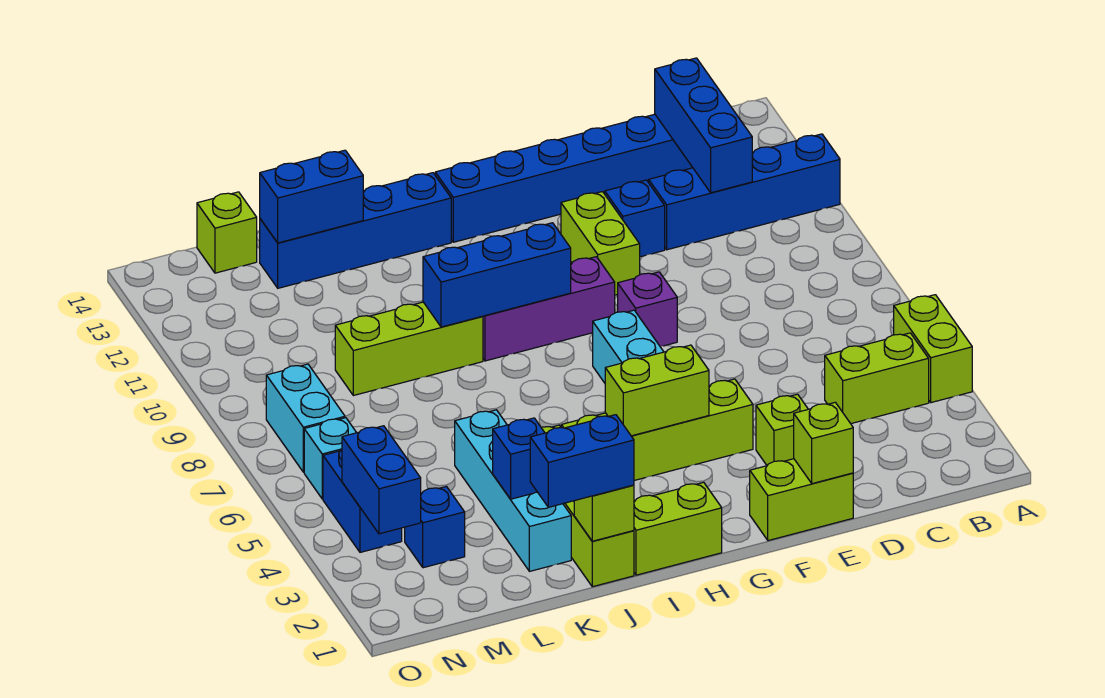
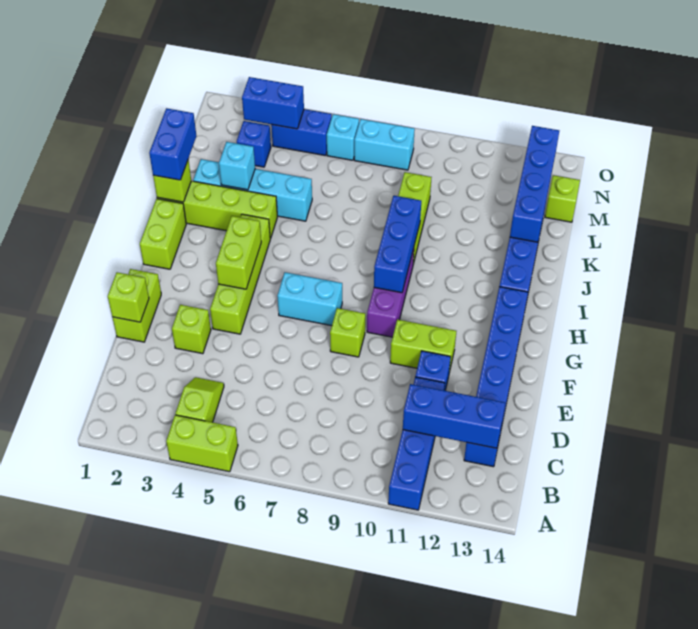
lime brick B4:C4 level 1 -> lime slope B4:C4 level 1 top B
purple brick F8 level 1 -> lime brick F8 level 1
blue brick K3 level 2 -> cyan brick K3 level 2
blue brick K13:L13 level 2 -> blue brick K13:N13 level 2

